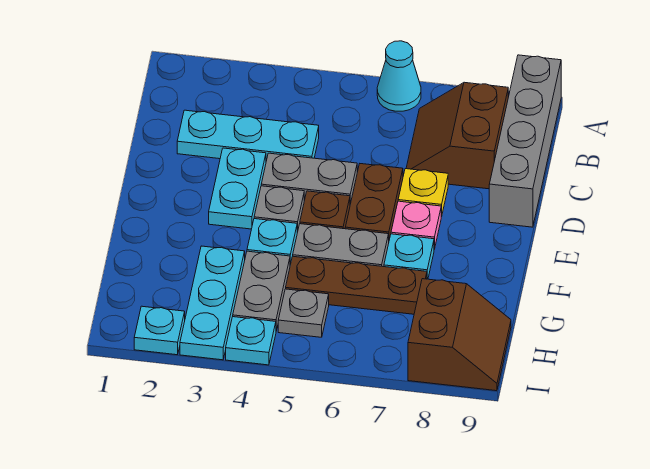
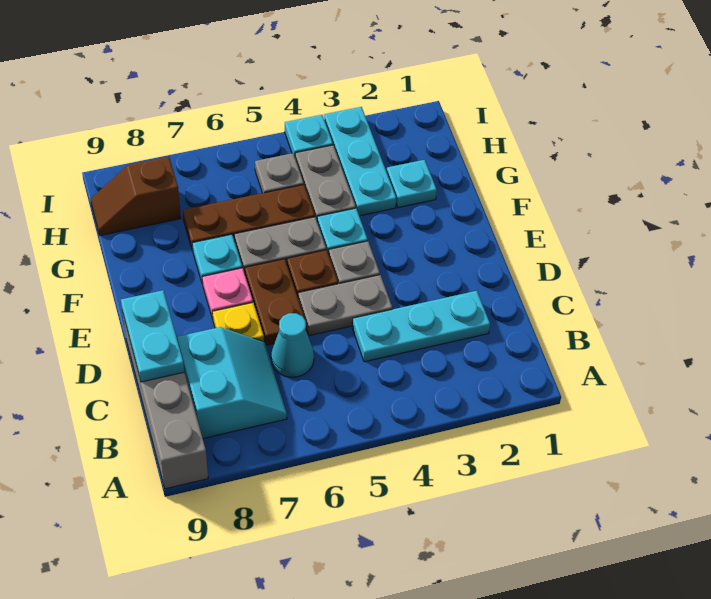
cyan cone A6 level 1 -> cyan cone C6 level 1
brown slope B7:C8 level 1 top 8 -> cyan slope B7:C8 level 1 top 8
cyan plate D3:E3 level 1 -> cyan plate C9:D9 level 2
brown slope H8:I9 level 1 top 8 -> brown slope H8:H9 level 1 top 8
cyan plate I2 level 1 -> cyan plate G2 level 1

